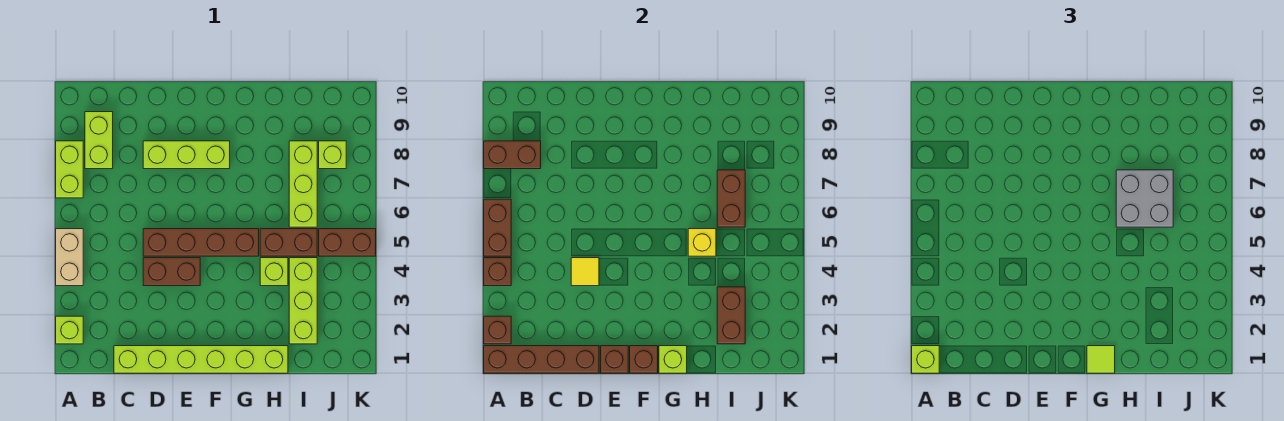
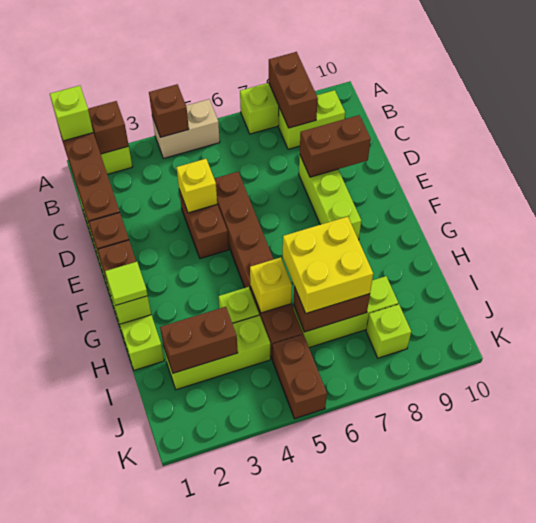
brown brick A5:A6 level 2 -> brown brick D8:D9 level 2
yellow tile D4 level 2 -> yellow brick D4 level 2
grey brick H6:I7 level 3 -> yellow brick H6:I7 level 3

